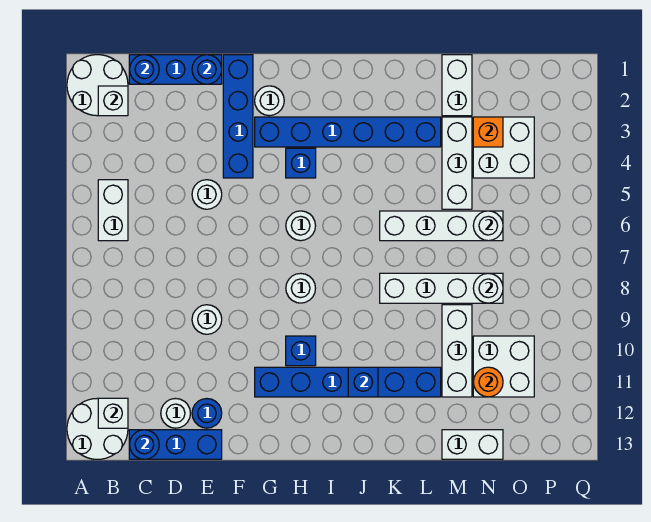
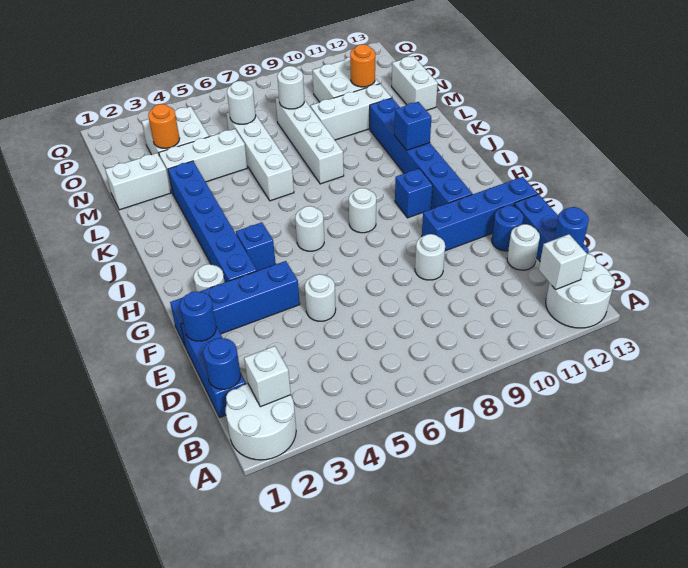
white brick B5:B6 level 1 -> none
none -> blue brick F10:F13 level 1
orange brick N3 level 2 -> orange round brick N3 level 2

